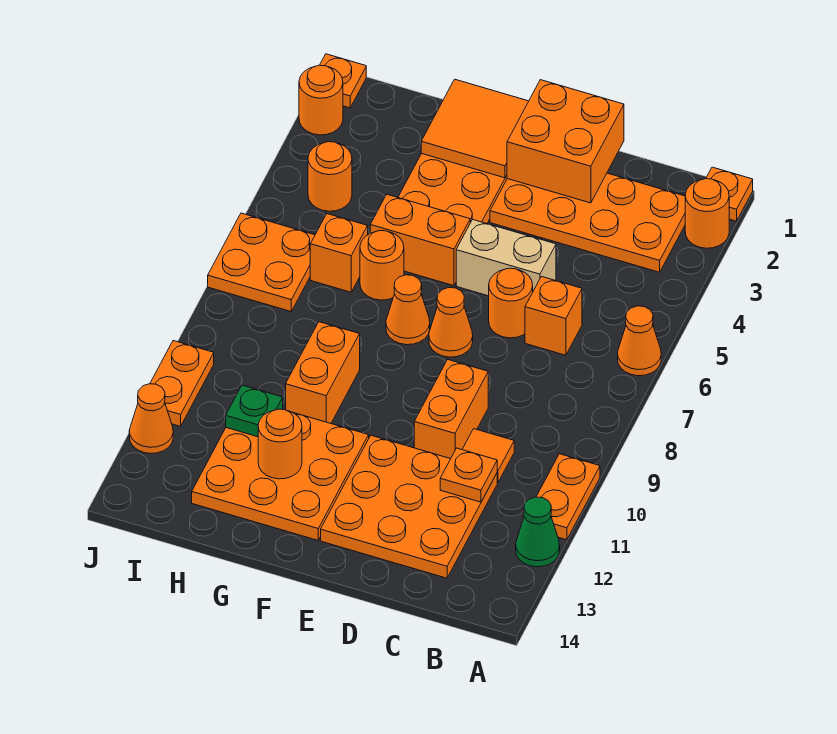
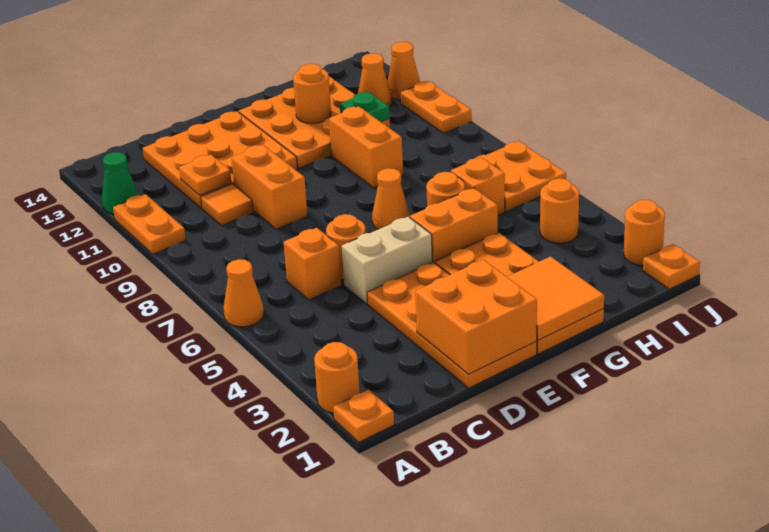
orange plate B2:E3 level 1 -> orange plate D1:E4 level 1
orange cone E7 level 1 -> orange cone I12 level 1

